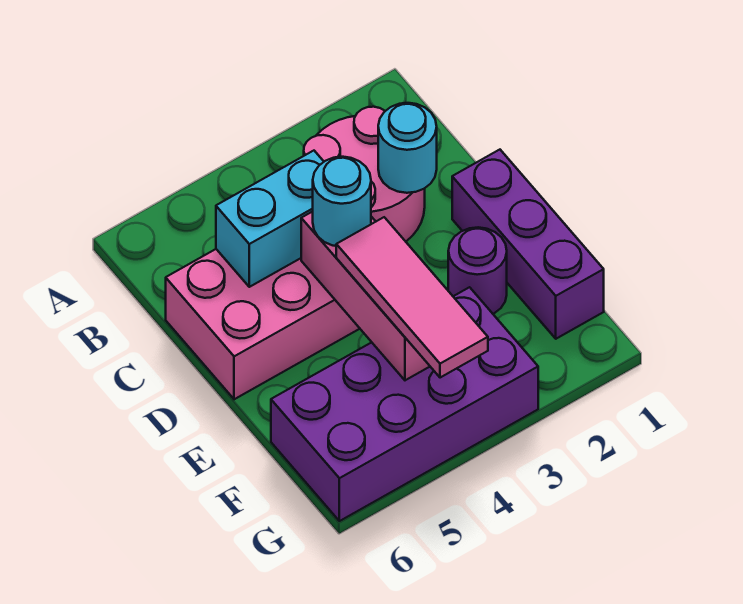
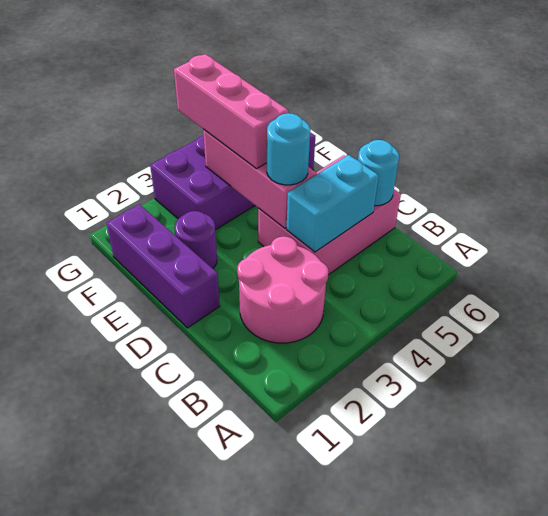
cyan round brick C2 level 2 -> cyan round brick C6 level 2
pink tile E4:G4 level 3 -> pink brick E4:G4 level 3

